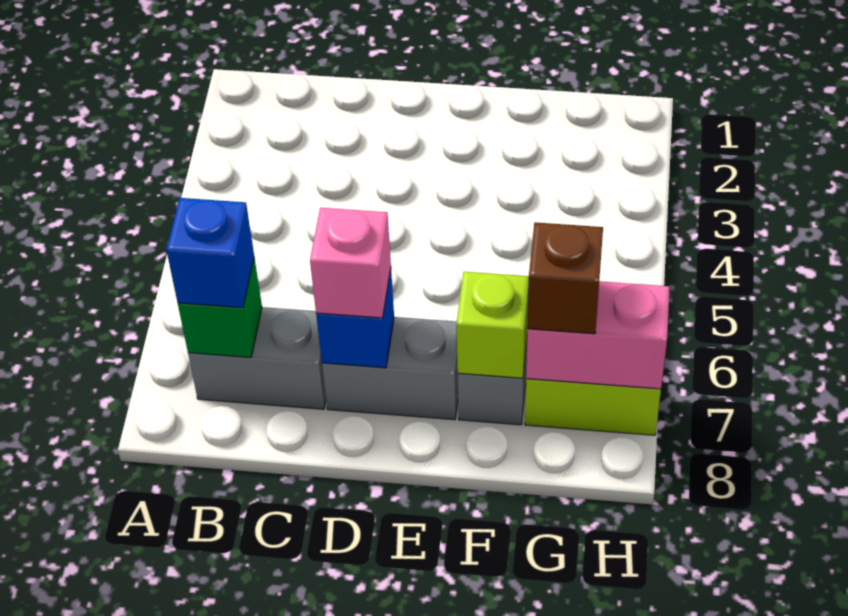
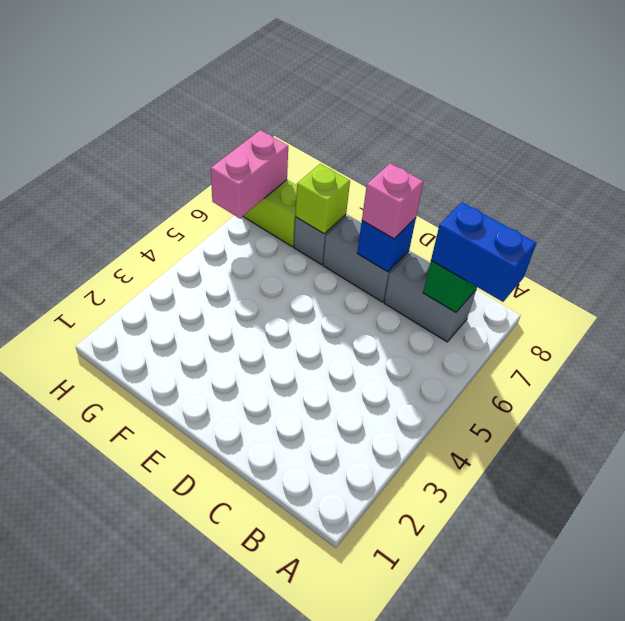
blue brick B7 level 3 -> blue brick A7:B7 level 3
pink brick G7:H7 level 2 -> pink brick H6:H7 level 2
brown brick G7 level 3 -> none

